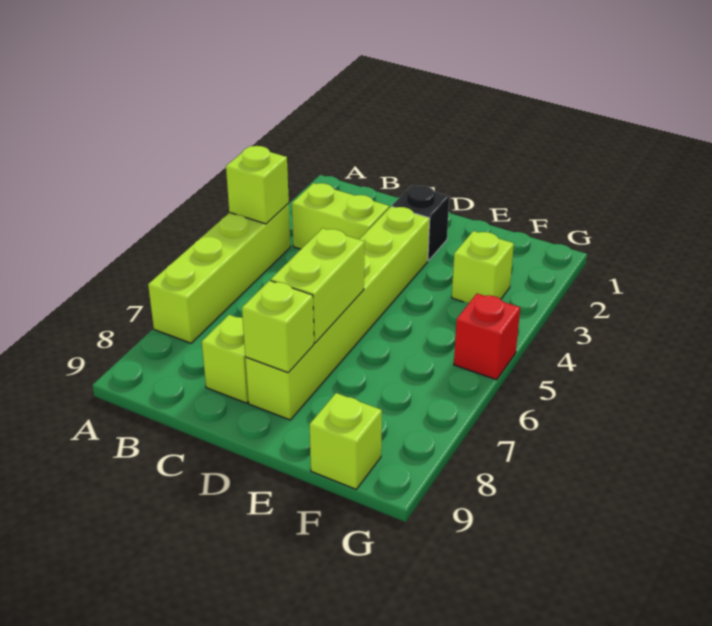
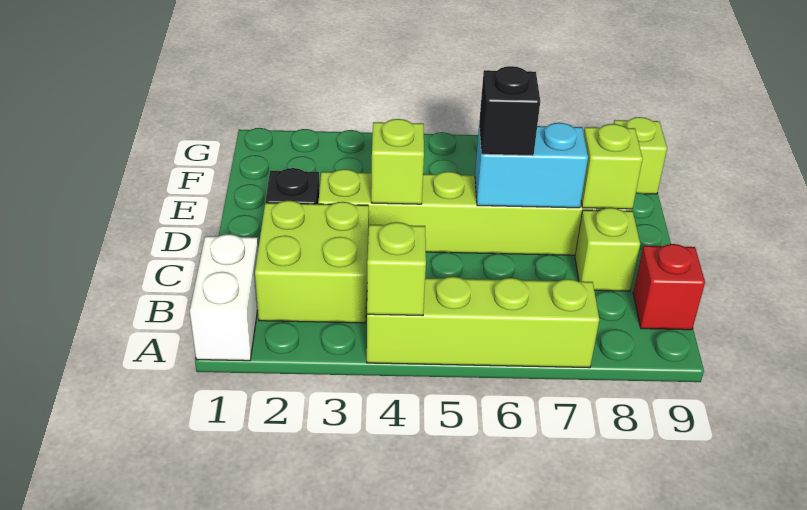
none -> white brick A1:B1 level 1
lime brick B3:C3 level 1 -> lime brick B2:C3 level 1
lime brick D6:D7 level 2 -> cyan brick D6:D7 level 2
none -> black brick D6 level 3
lime brick F3 level 1 -> lime brick D4 level 2
red brick G5 level 1 -> red brick B9 level 1

